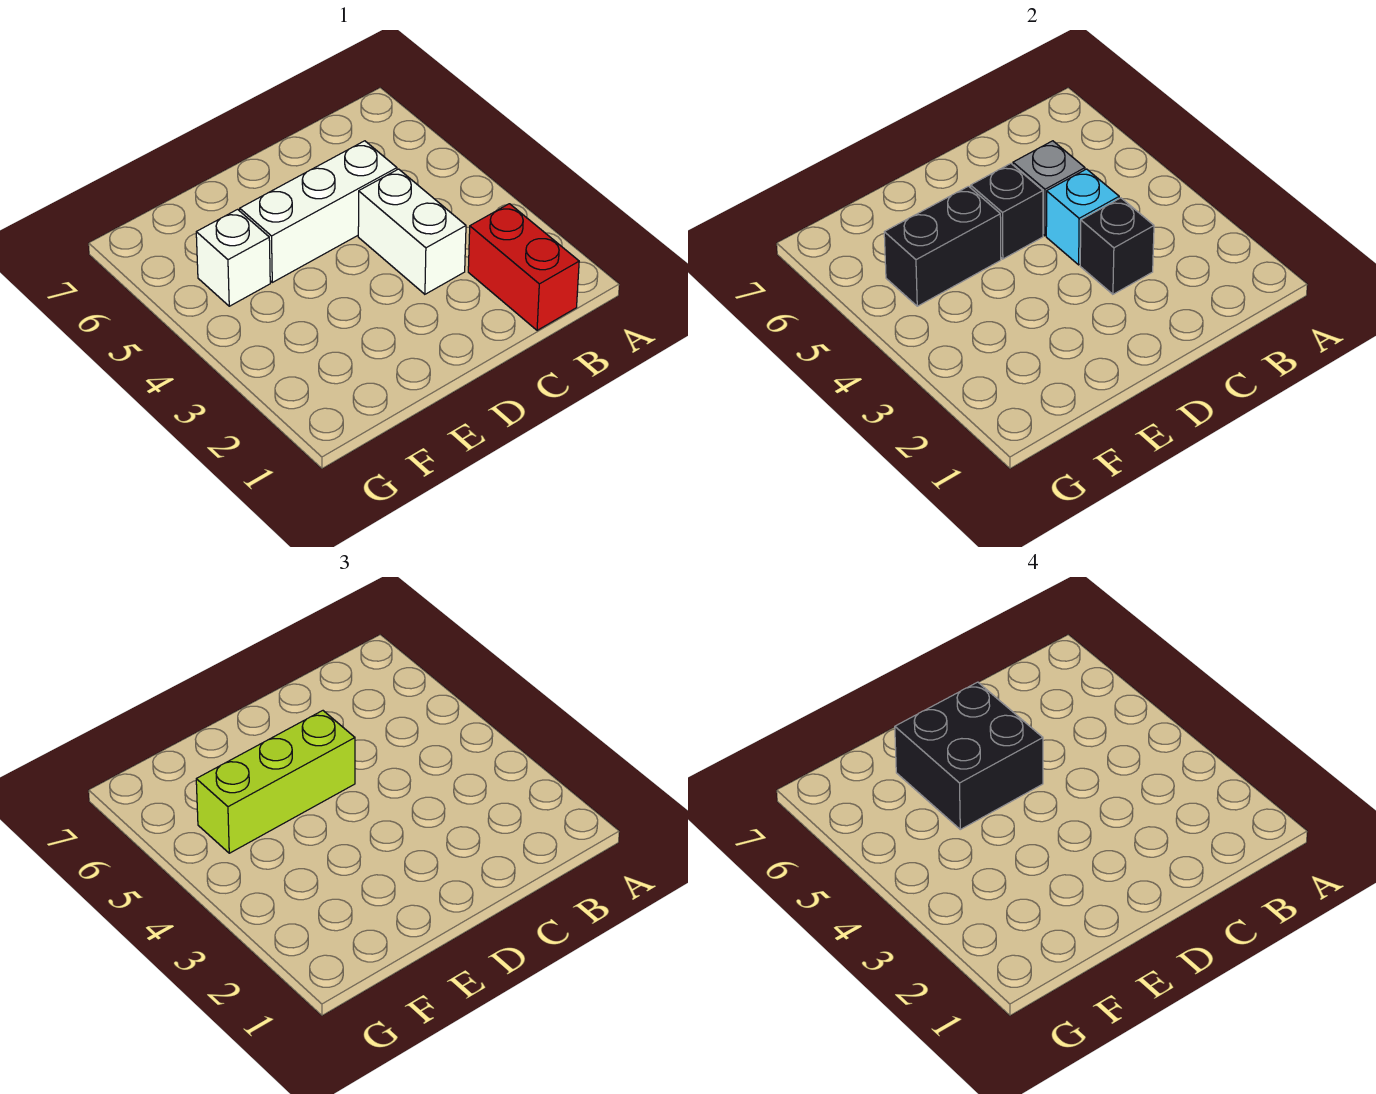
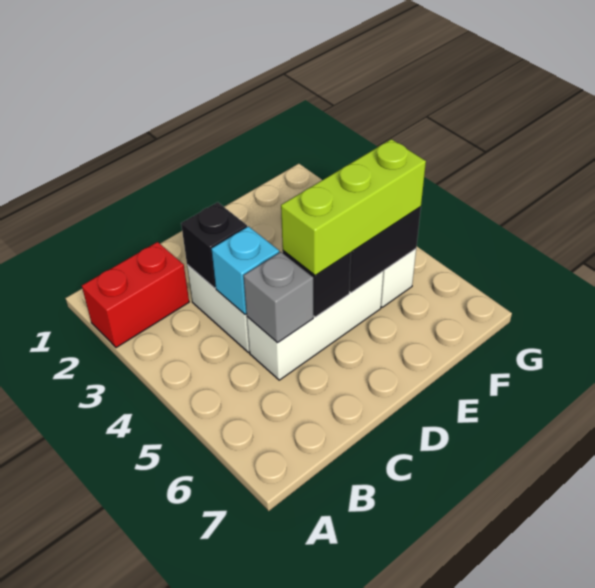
red brick B1:B2 level 1 -> red brick A2:B2 level 1
black brick D5:E6 level 4 -> none

